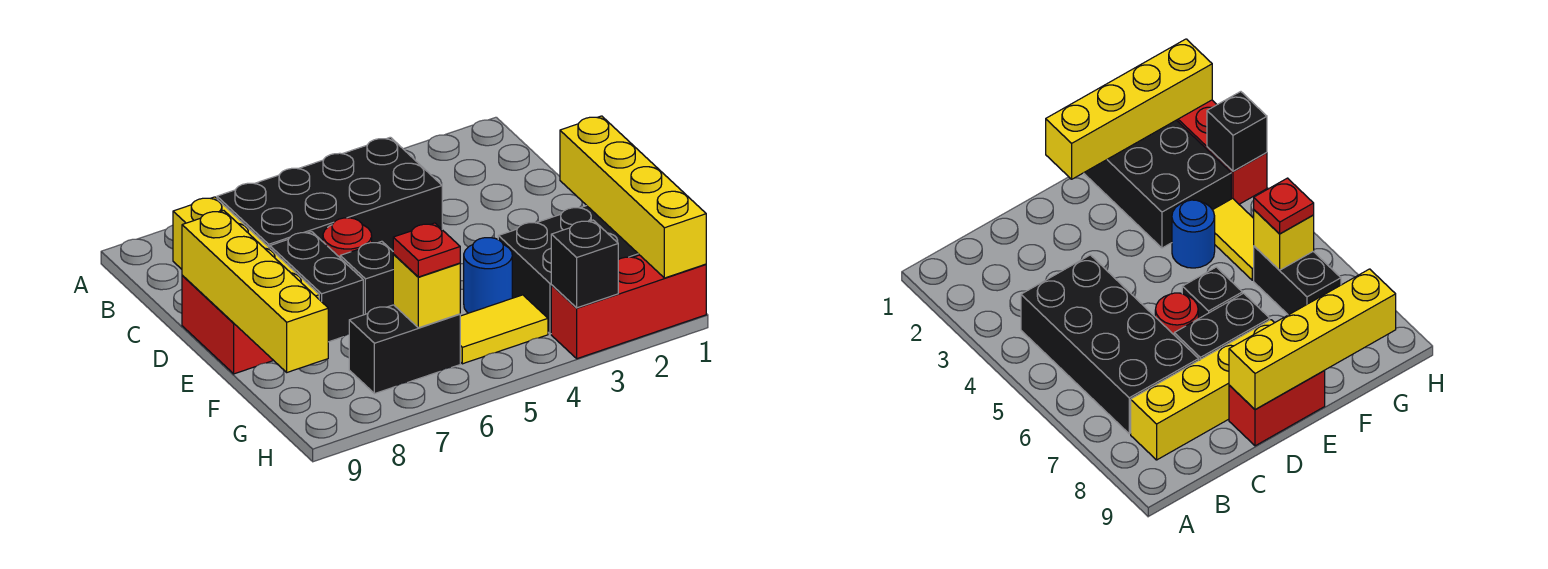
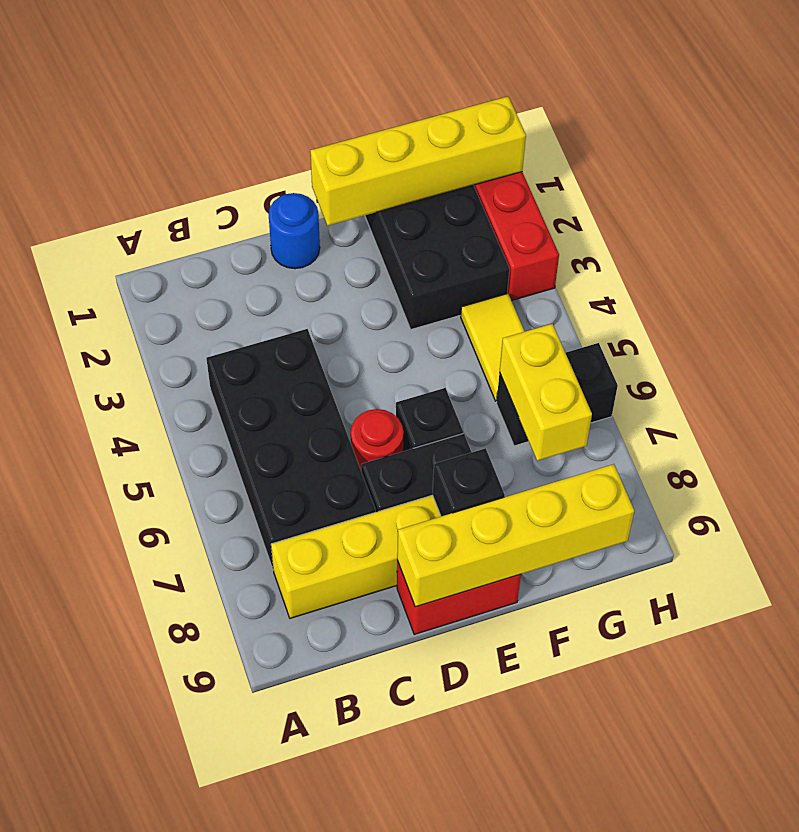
blue round brick F4 level 1 -> blue round brick D1 level 1
black brick G6:G7 level 1 -> black brick G6:H6 level 1
yellow brick G6 level 2 -> yellow brick G6:G7 level 2
red plate G6 level 3 -> none
black brick H3 level 2 -> black brick E8 level 2

